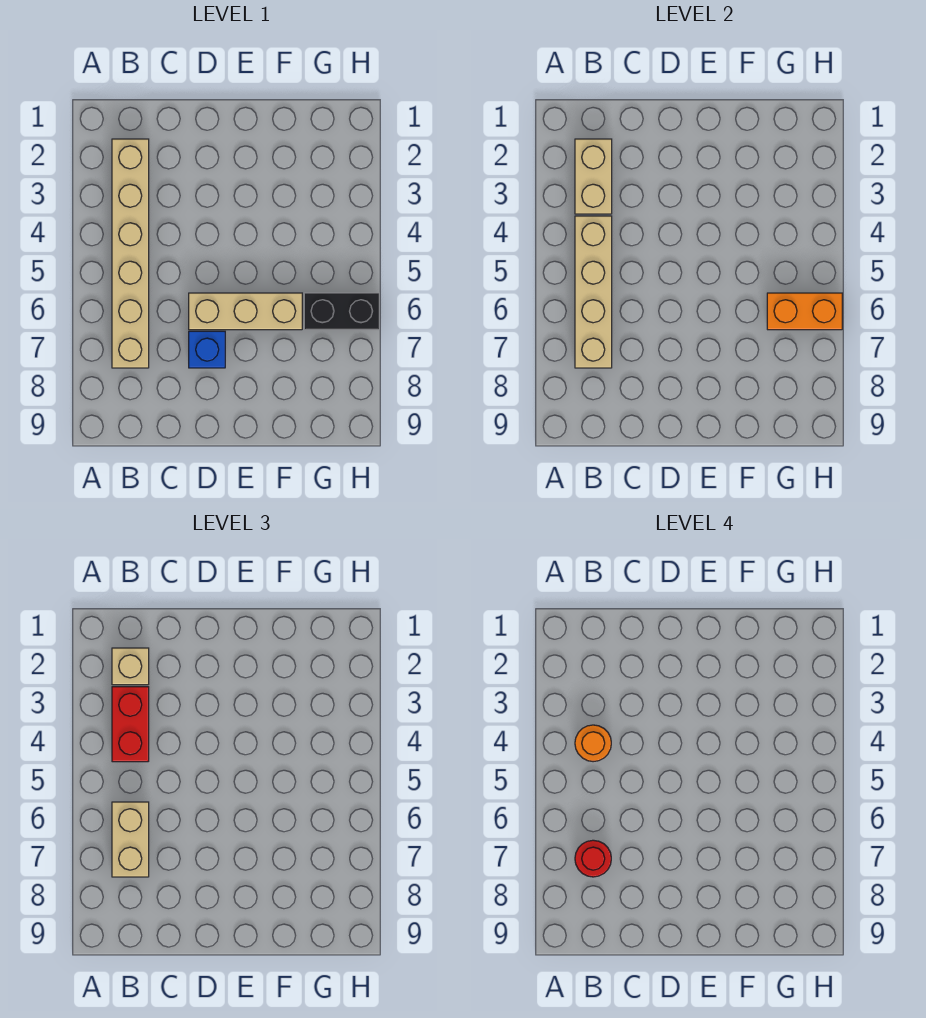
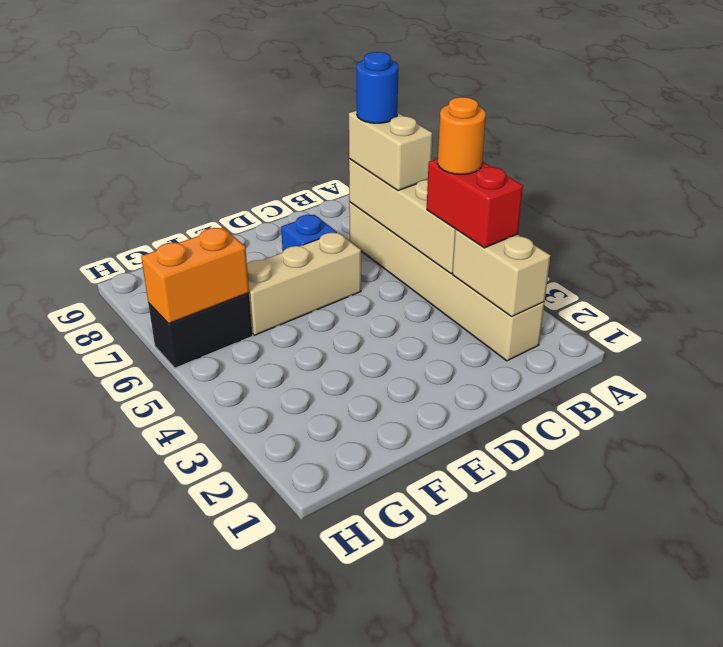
tan brick B2 level 3 -> none
red round brick B7 level 4 -> blue round brick B7 level 4

